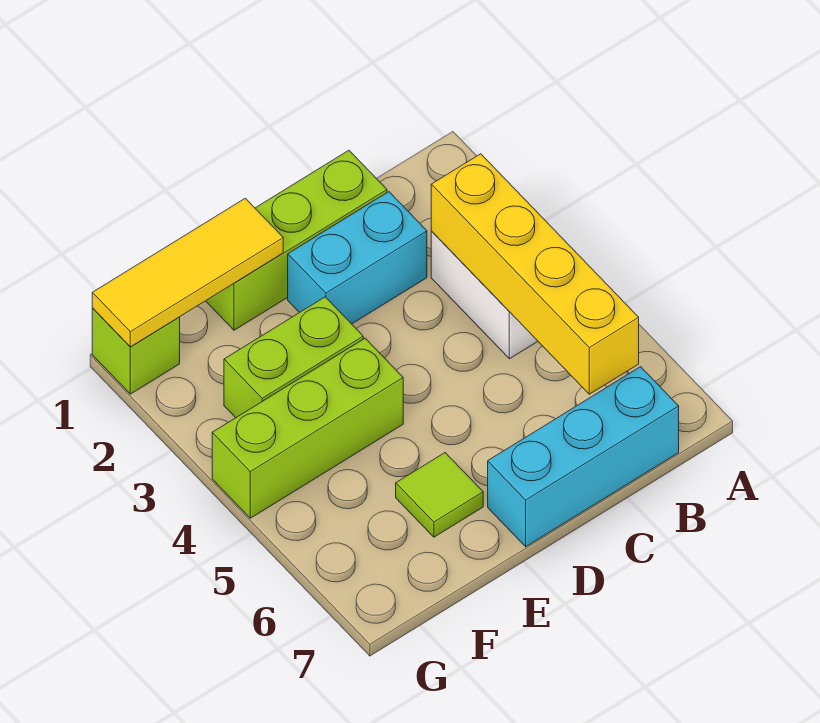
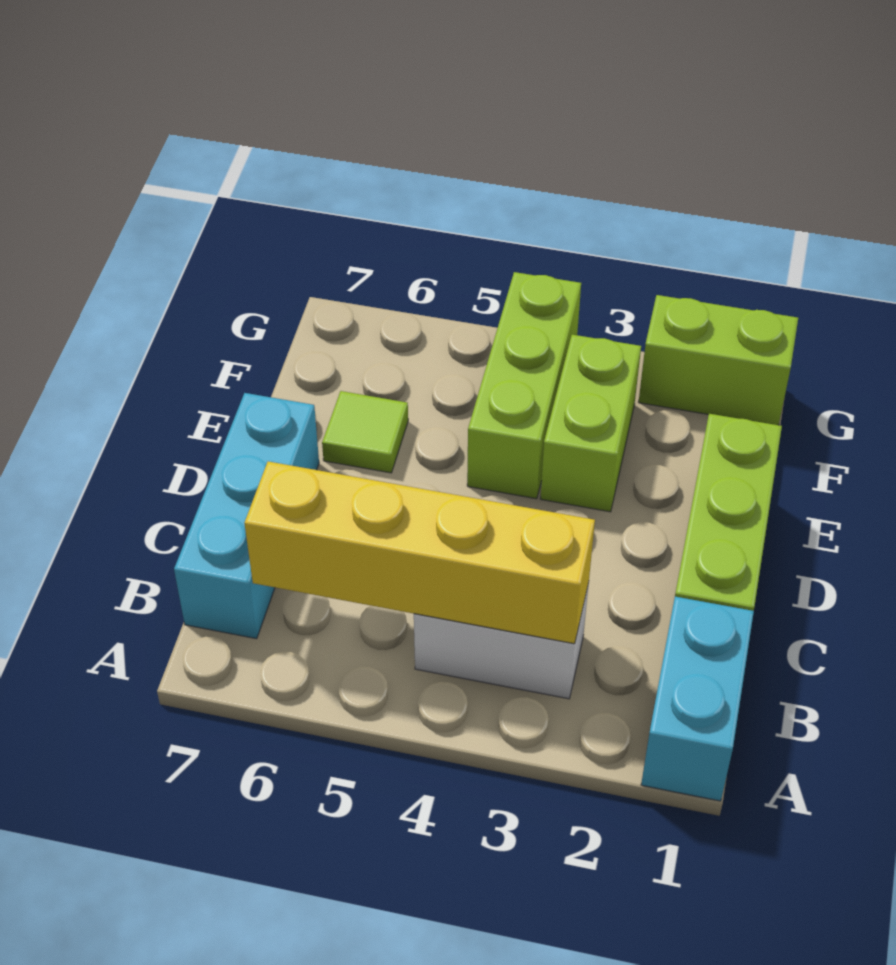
cyan brick C2:D2 level 1 -> cyan brick A1:B1 level 1
yellow tile E1:G1 level 2 -> none
lime brick G1 level 1 -> lime brick G1:G2 level 1

